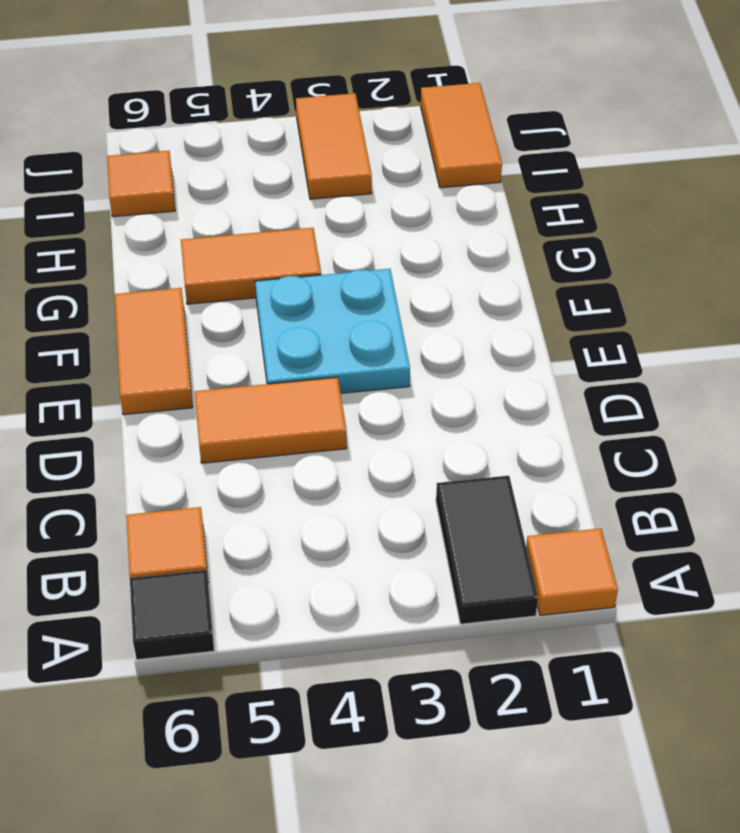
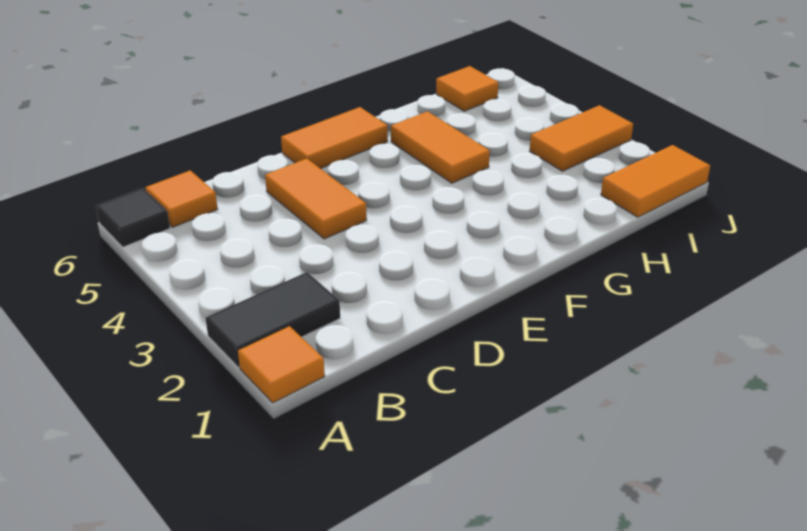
cyan plate E3:F4 level 1 -> none

